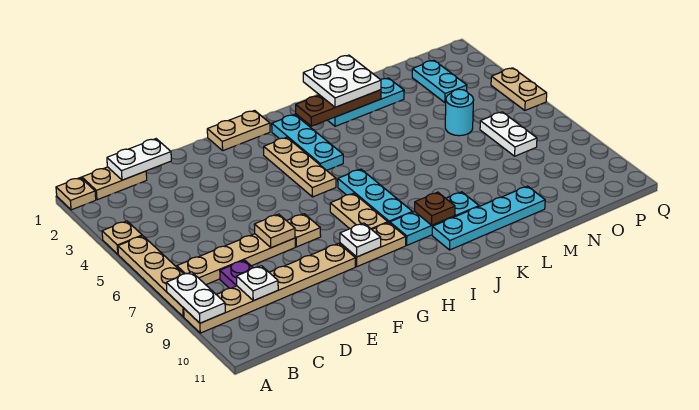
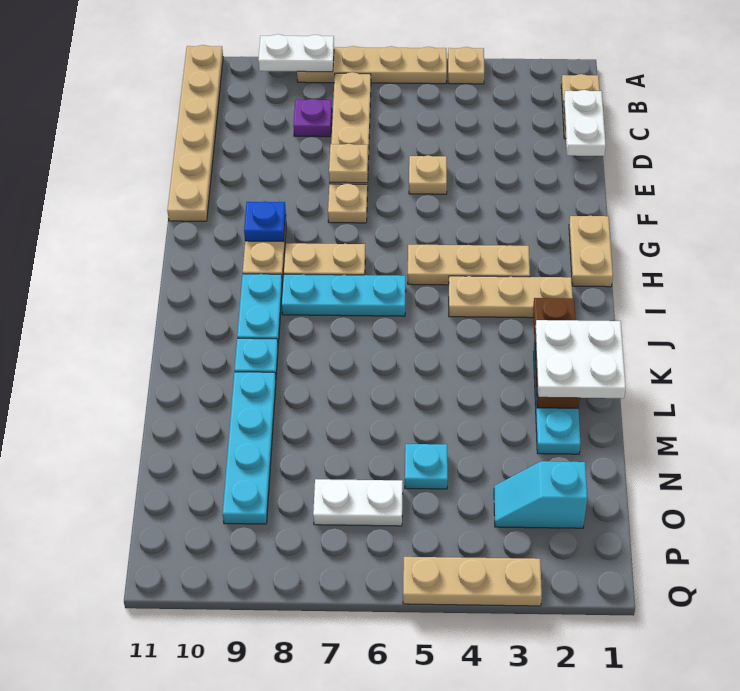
tan plate A1 level 1 -> tan plate E5 level 1
tan plate A9:F9 level 1 -> tan plate A11:F11 level 1
white plate C9 level 2 -> none
white plate G9 level 2 -> blue plate G9 level 2
cyan plate I2:I4 level 1 -> tan plate I2:I4 level 1
brown plate J9 level 2 -> none
cyan plate J10:M10 level 1 -> cyan plate L9:O9 level 1
cyan round brick N5 level 1 -> cyan plate N5 level 1
cyan plate O2:O3 level 1 -> cyan slope O2:O3 level 1 top 2
tan plate Q4:Q5 level 1 -> tan plate Q3:Q5 level 1

